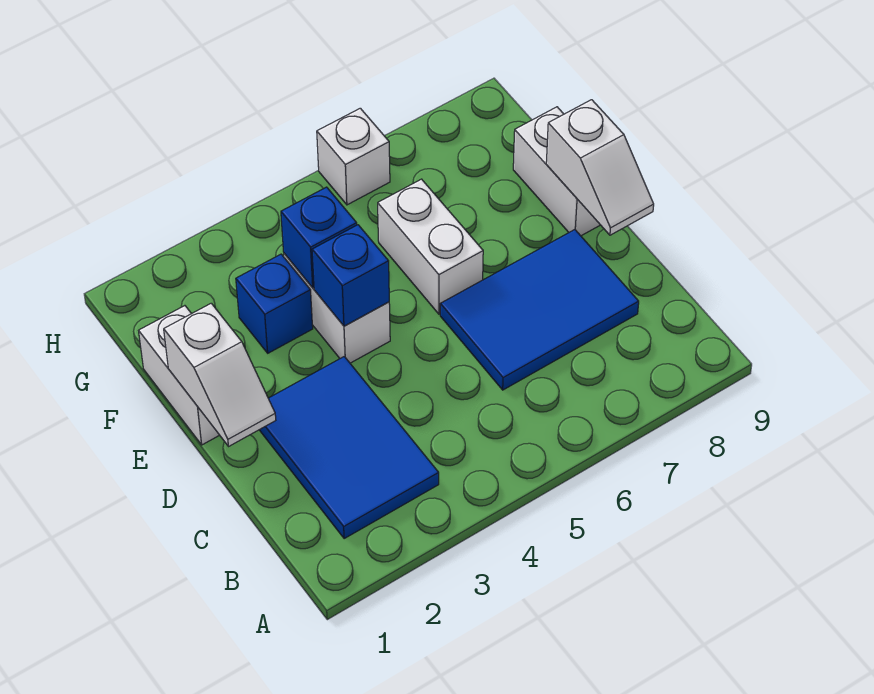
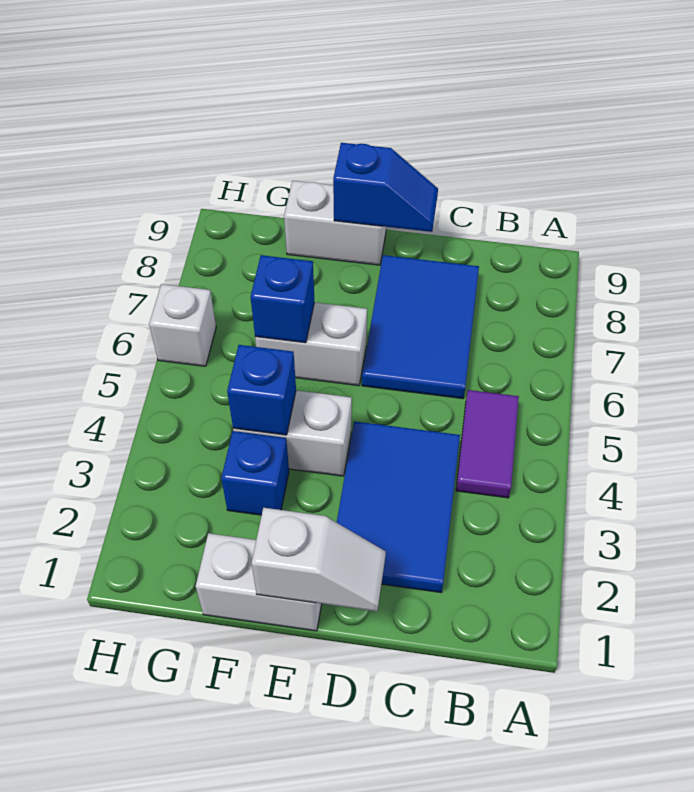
blue tile B2:D3 level 1 -> blue tile C2:D4 level 1
none -> purple tile B4:B5 level 1
white slope D9:E9 level 2 top E -> blue slope D9:E9 level 2 top E
blue brick E4 level 2 -> blue brick F6 level 2

